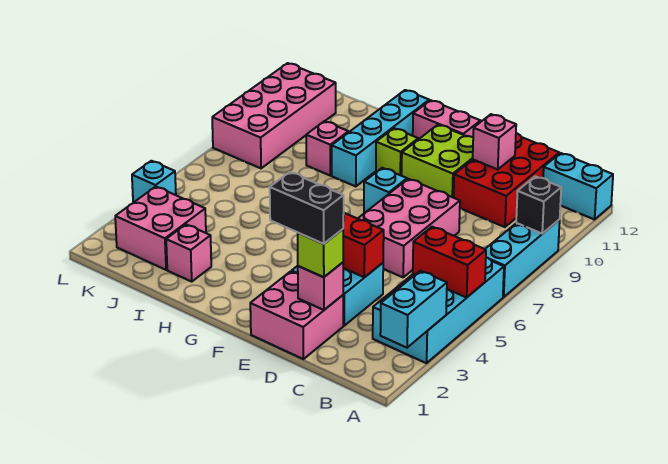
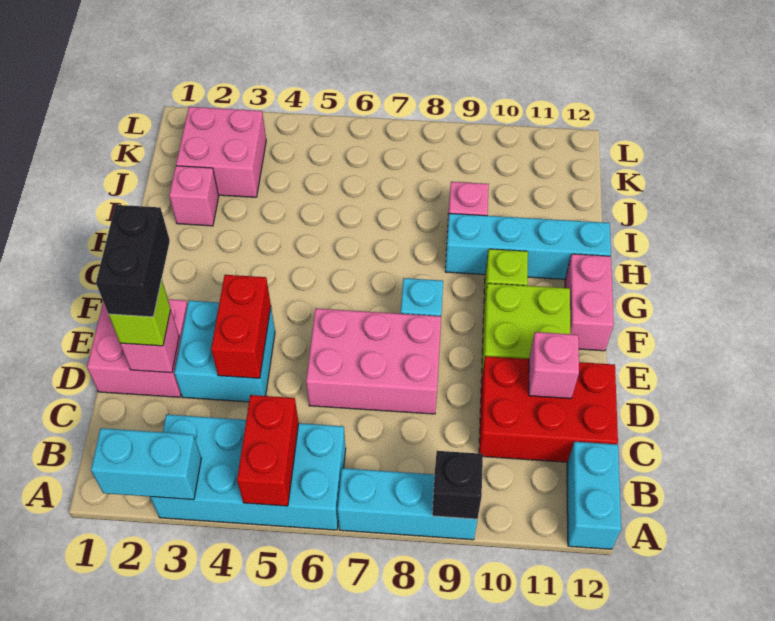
pink brick K8:L11 level 1 -> none
cyan brick L4 level 1 -> none

